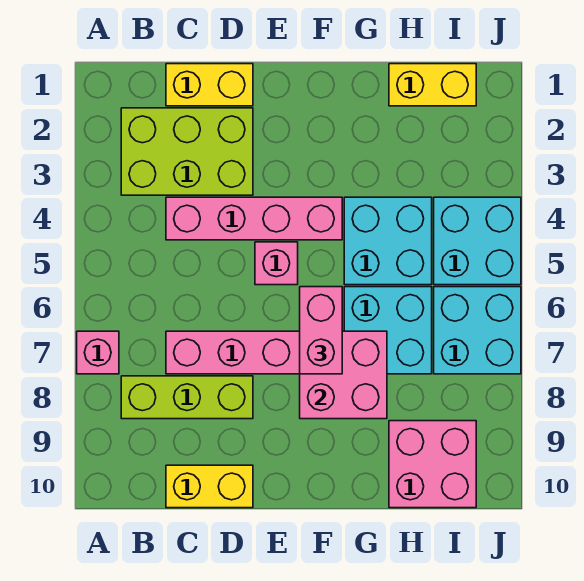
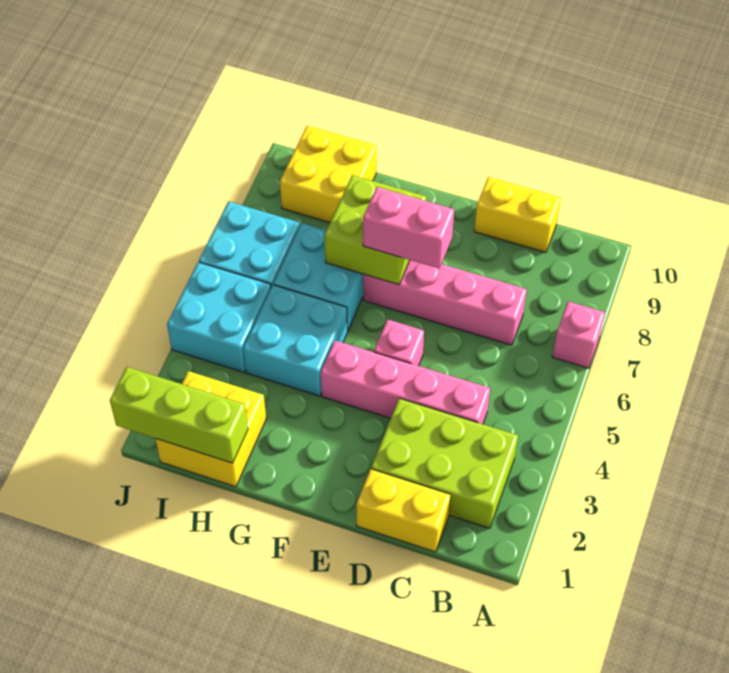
lime brick B8:D8 level 1 -> lime brick H1:J1 level 2
pink brick F6:F7 level 3 -> pink brick E7:F7 level 3
pink brick F7:G8 level 2 -> lime brick F7:G8 level 2
yellow brick H1:I1 level 1 -> yellow brick H1:I2 level 1
pink brick H9:I10 level 1 -> yellow brick H9:I10 level 1

